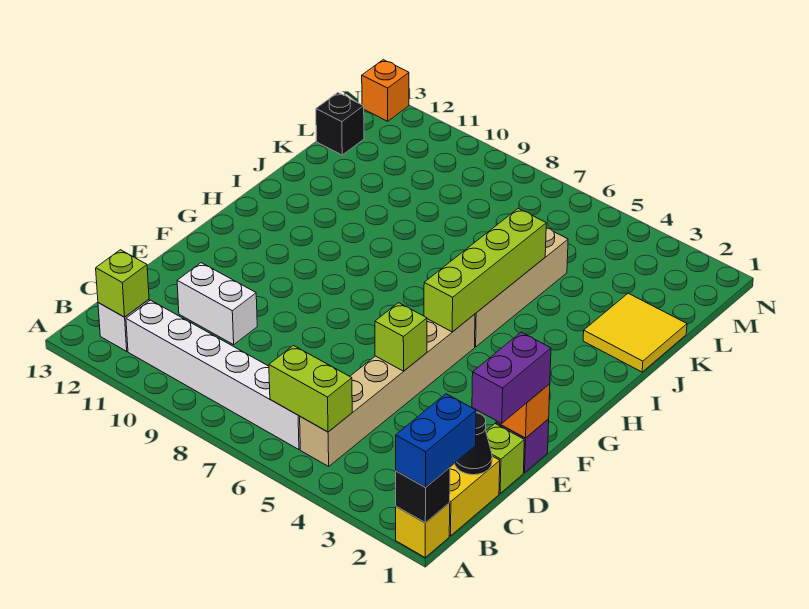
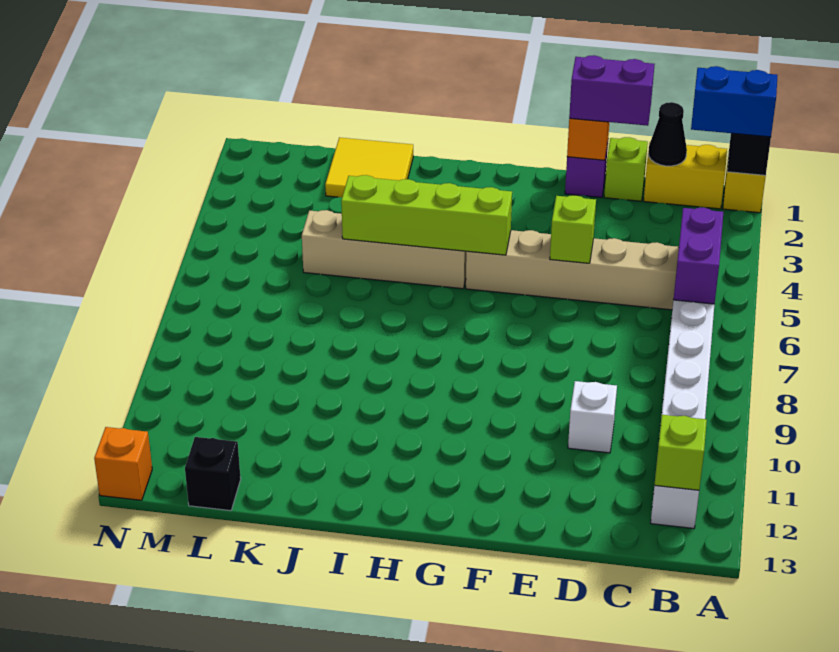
lime brick B5:B6 level 2 -> purple brick B5:B6 level 2
white brick D10:D11 level 1 -> white brick D10 level 1

